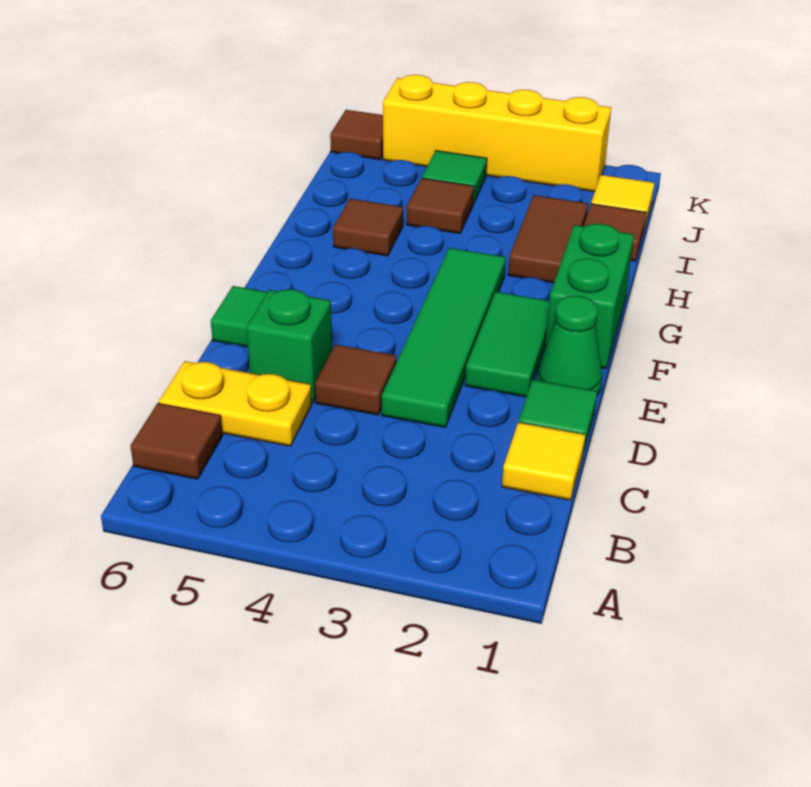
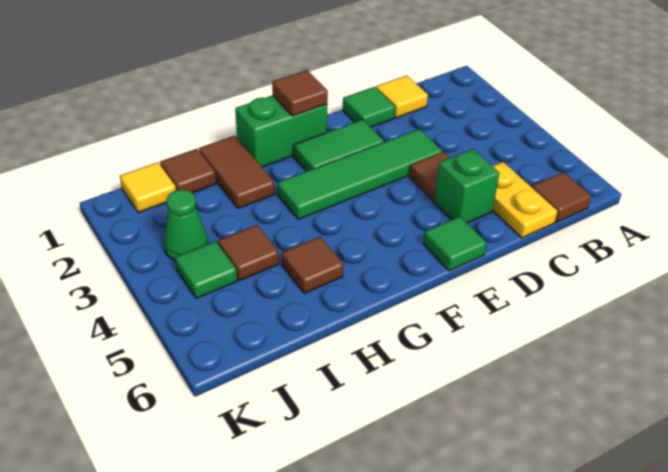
green cone E1 level 1 -> green cone J3 level 1
brown tile H2:I2 level 1 -> brown tile H1:H2 level 1
yellow brick K2:K5 level 1 -> none
brown tile K6 level 1 -> brown tile F1 level 2

